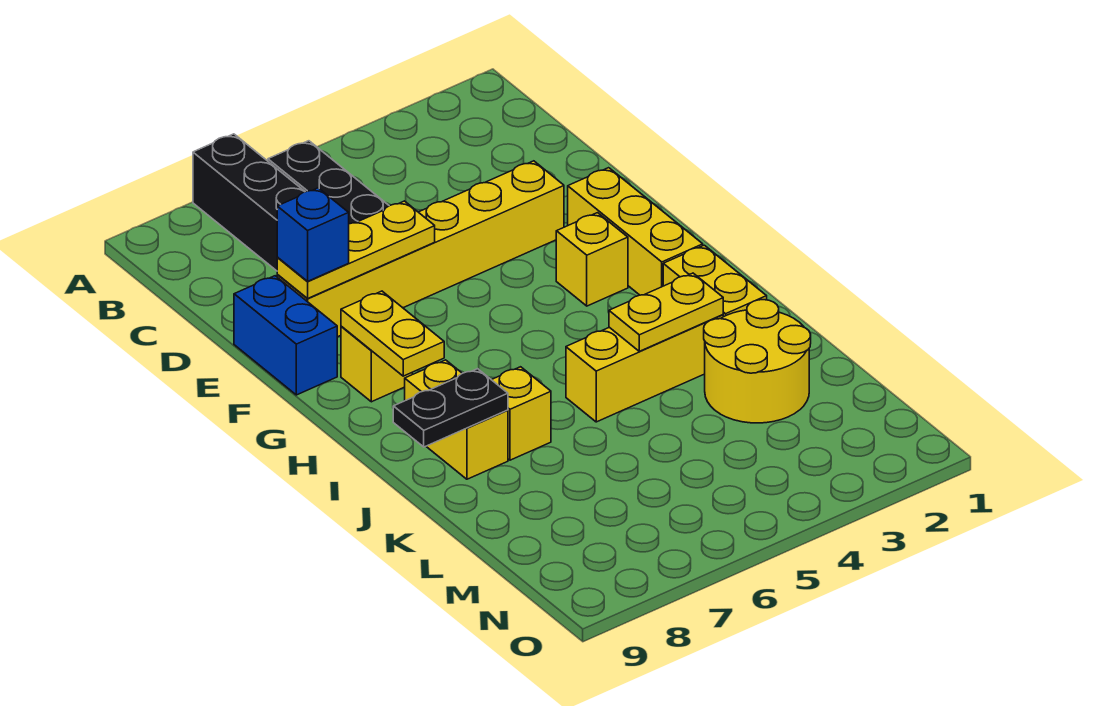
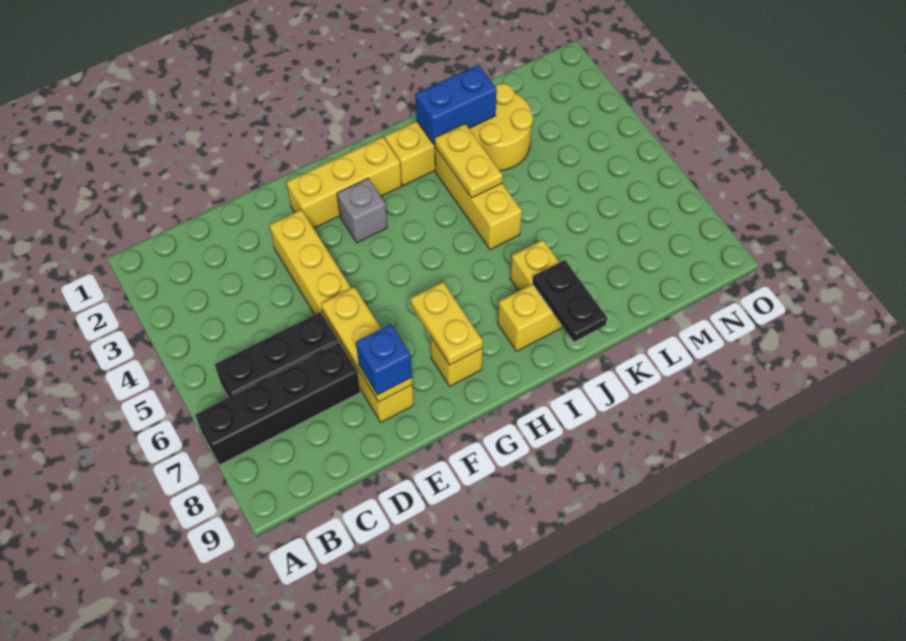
blue brick E9:F9 level 1 -> blue brick J2:K2 level 2
yellow brick G3 level 1 -> grey brick G3 level 1
yellow plate G8:H8 level 2 -> yellow plate G7:G8 level 2

